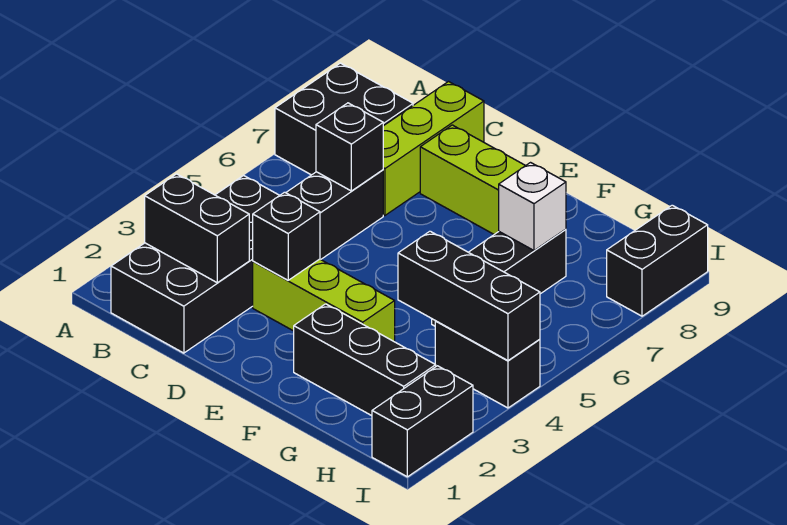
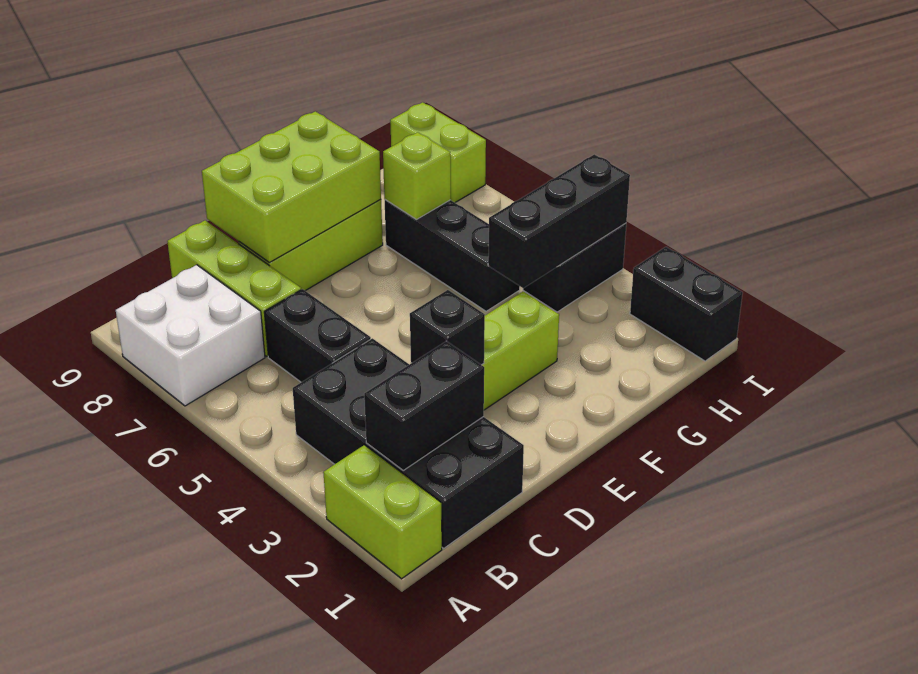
none -> lime brick A1:A2 level 1
black brick A7:B8 level 1 -> white brick A7:B8 level 1
black brick C6 level 2 -> none
none -> lime brick D8:F9 level 2
black brick F2:H2 level 1 -> none
white brick G7 level 2 -> lime brick G7 level 2
black brick I8:I9 level 1 -> lime brick I8:I9 level 1

